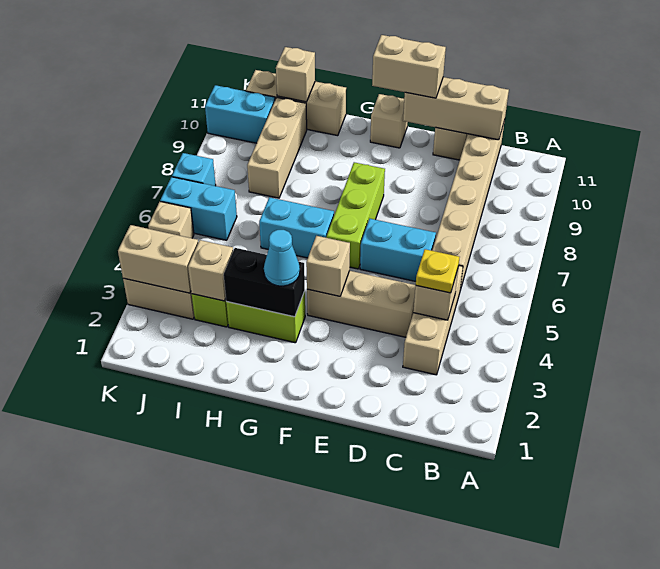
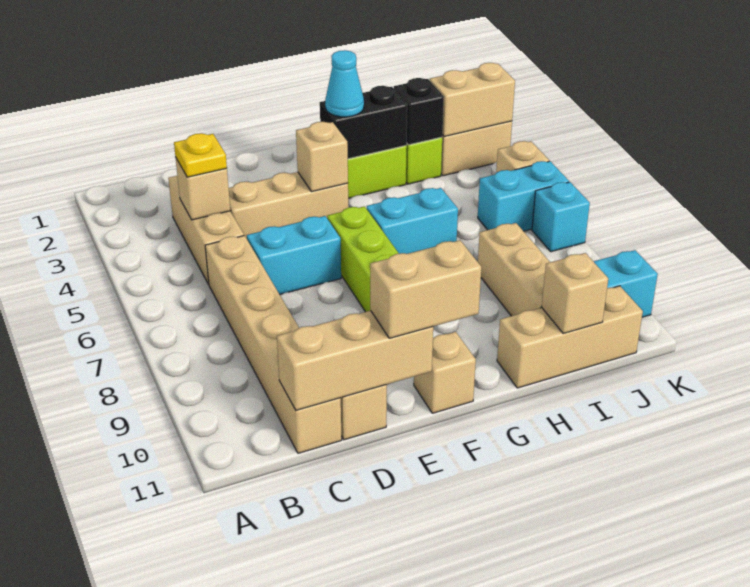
tan brick I3 level 2 -> black brick I3 level 2

